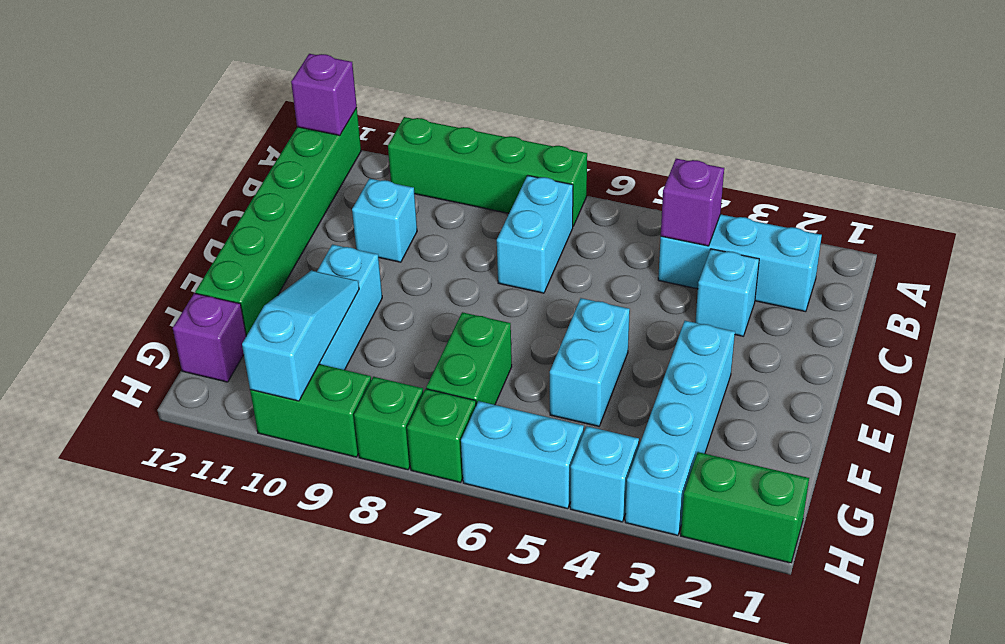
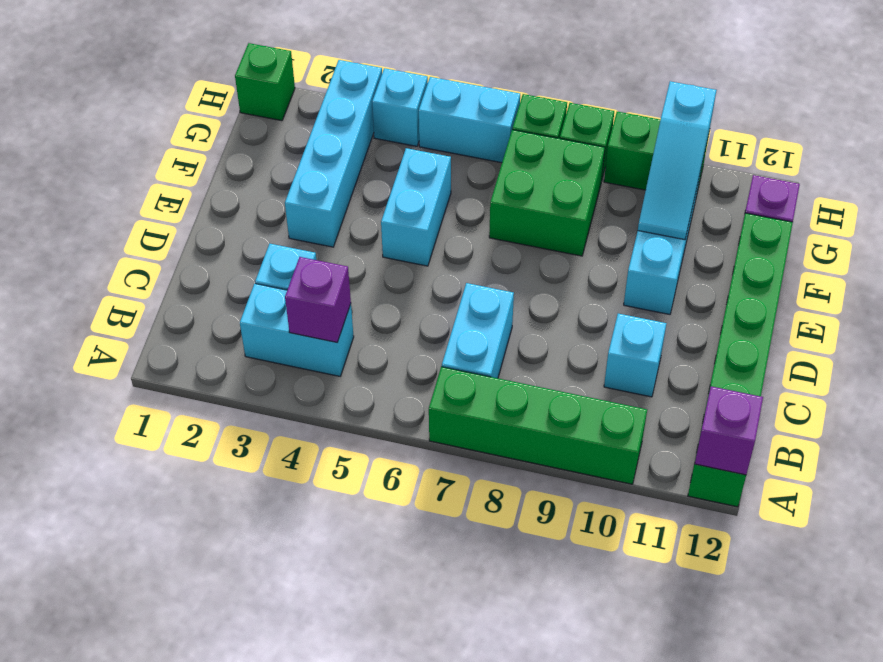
cyan brick B2:B4 level 1 -> cyan brick B3:B4 level 1
green brick F7:G7 level 1 -> green brick F7:G8 level 1
green brick H1:H2 level 1 -> green brick H1 level 1

